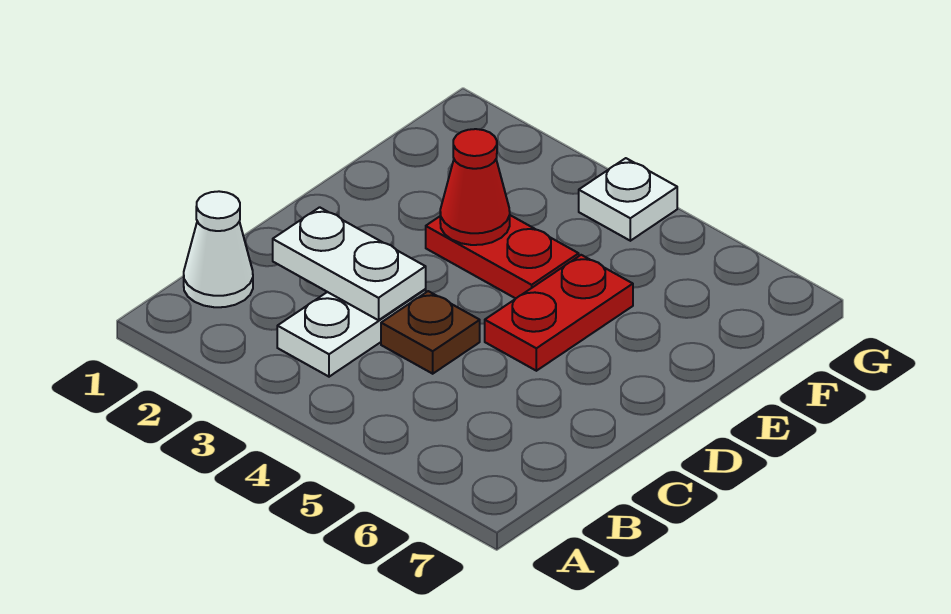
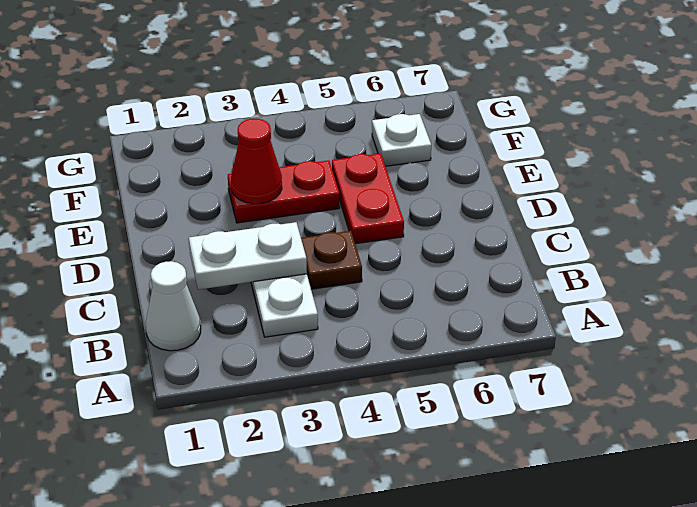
white plate G4 level 1 -> white plate F6 level 1

